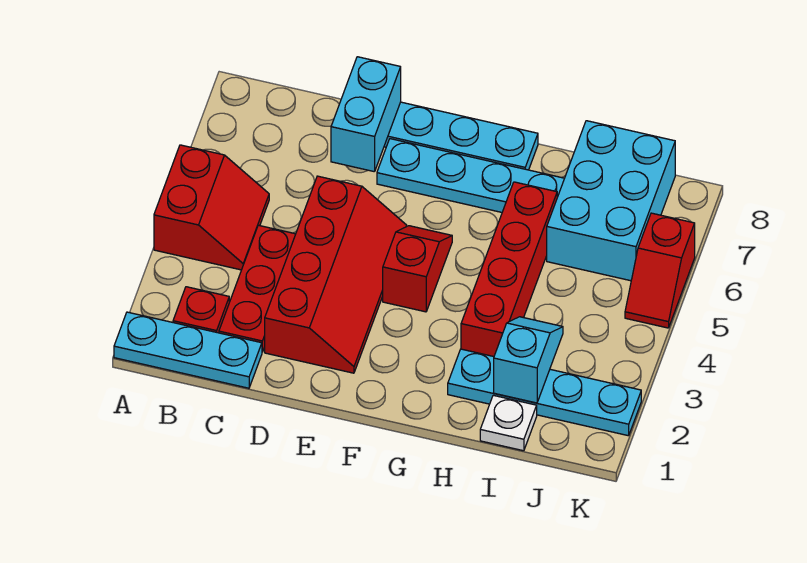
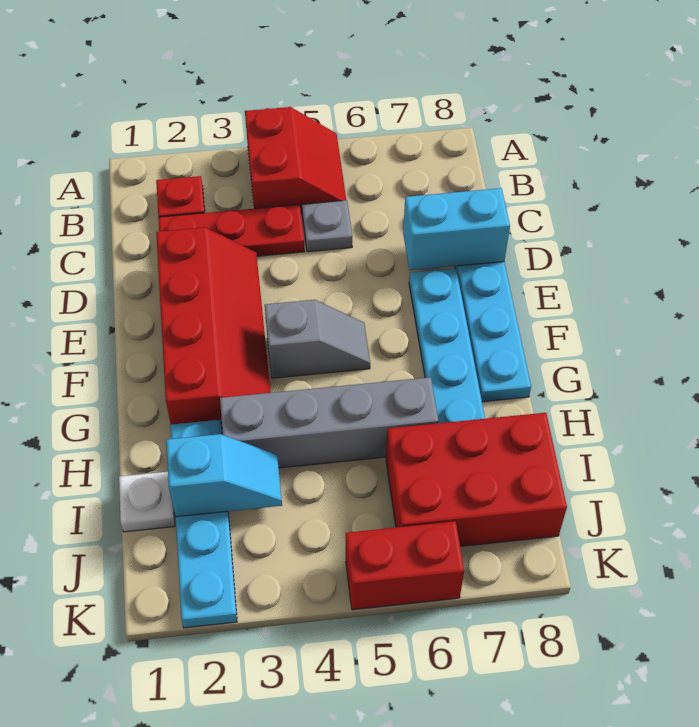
cyan plate A1:C1 level 1 -> none
red slope A4:B5 level 1 top A -> red slope A4:B5 level 1 top 4
none -> grey plate C5 level 1
red slope D2:E5 level 1 top D -> red slope D2:G3 level 1 top 2
red slope F4:F5 level 1 top 4 -> grey slope F4:F5 level 1 top 4
red brick H3:H6 level 1 -> grey brick H3:H6 level 1
cyan brick I6:J8 level 1 -> red brick I6:J8 level 1
red slope K5:K6 level 1 top 6 -> red brick K5:K6 level 1

